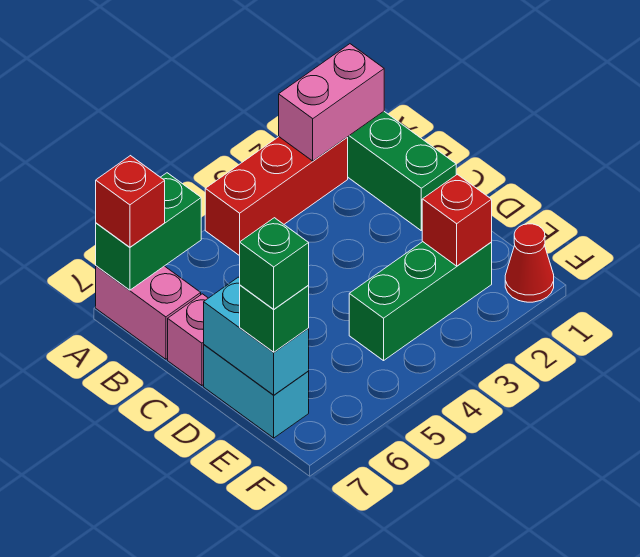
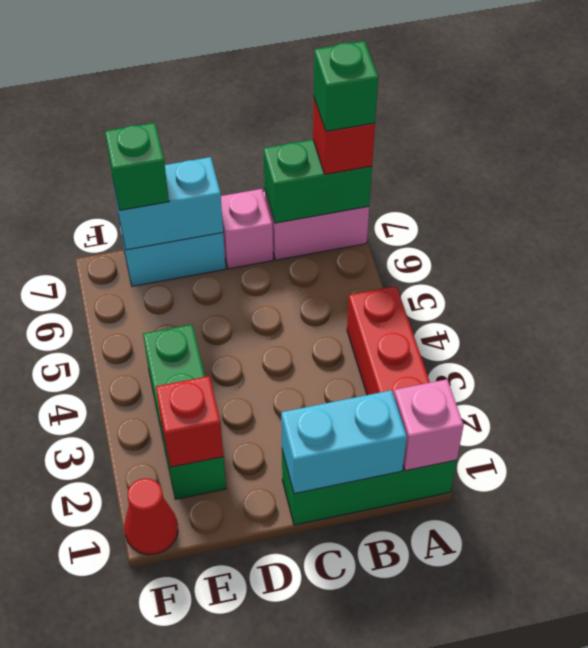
pink brick A1:A2 level 2 -> pink brick A1 level 2
green brick A6:A7 level 2 -> green brick A7:B7 level 2
none -> cyan brick B1:C1 level 2
green brick E7 level 4 -> green brick A7 level 4

